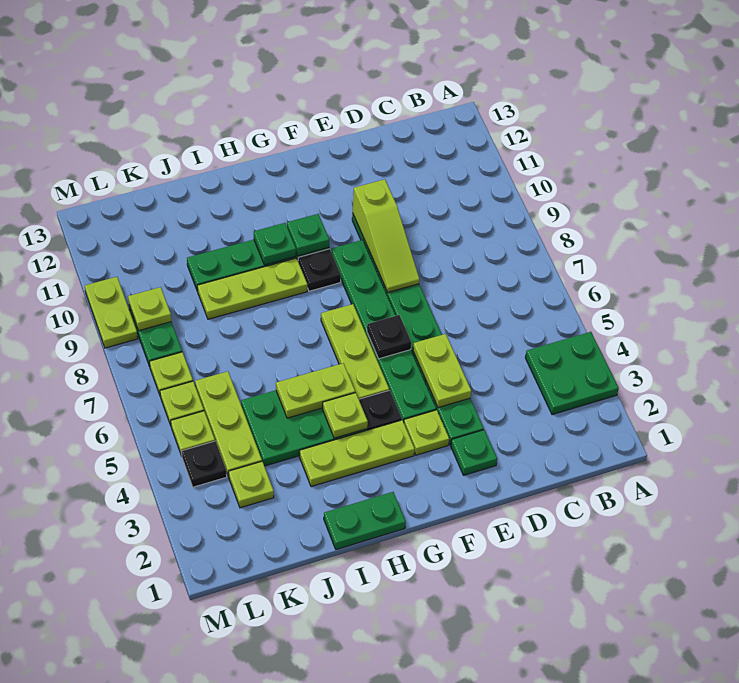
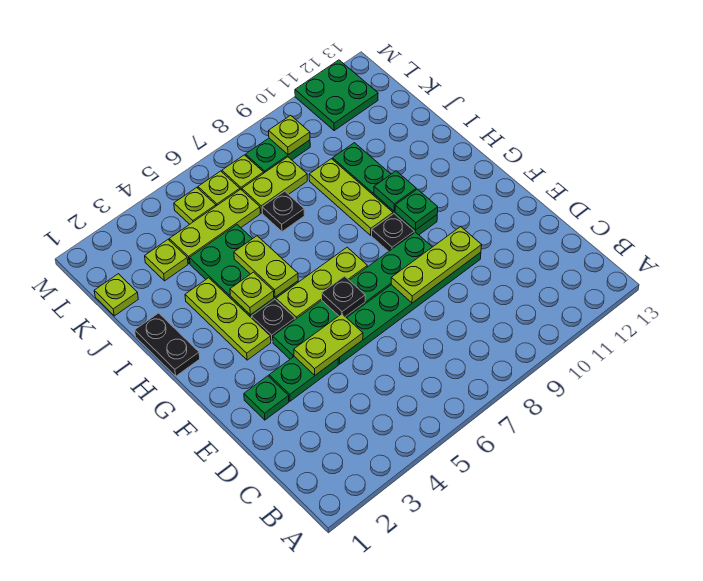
green plate A3:B4 level 1 -> green plate L11:M12 level 1
lime slope E8:E10 level 2 top 10 -> lime plate E8:E10 level 2
lime plate F3 level 1 -> lime plate K1 level 1
green plate H1:I1 level 1 -> black plate H1:I1 level 1
black plate L4 level 1 -> black plate J7 level 1
lime plate M9:M10 level 1 -> lime plate K7:K8 level 1

